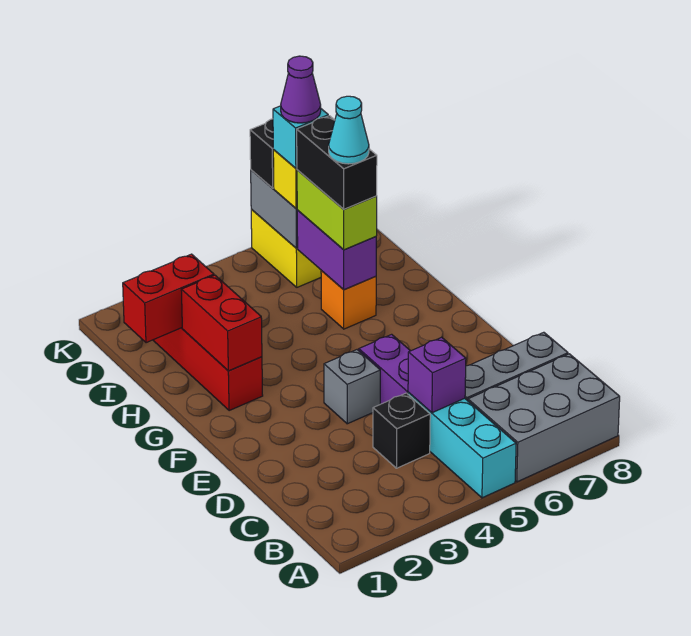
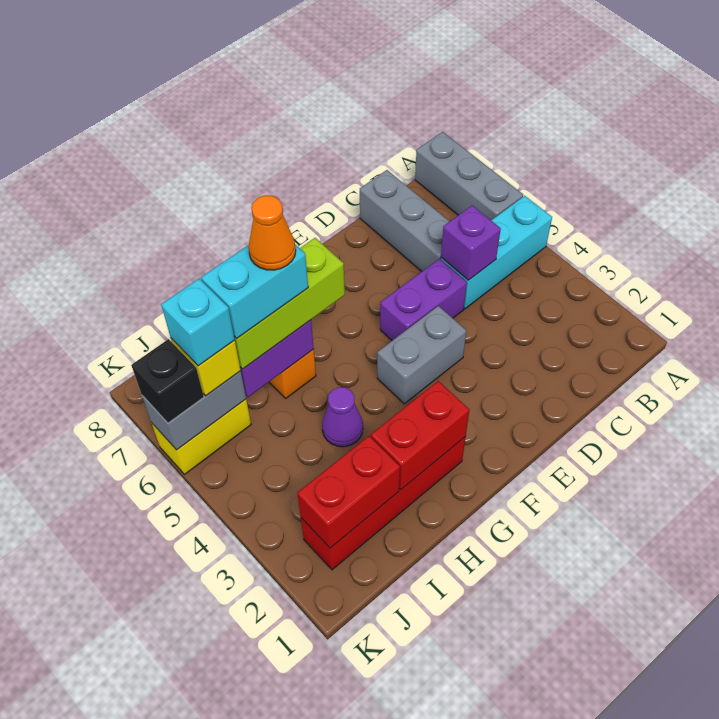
grey brick A6:B8 level 1 -> grey brick A6:A8 level 1
black brick C4 level 1 -> none
grey brick E4 level 1 -> grey brick E4:F4 level 1
lime brick H6:I6 level 3 -> lime brick G6:I6 level 3
black brick H6:I6 level 4 -> cyan brick H6:I6 level 4
cyan cone H6 level 5 -> orange cone H6 level 5
red brick I1:I2 level 2 -> red brick I2:J2 level 2
purple cone J6 level 5 -> purple cone H4 level 1

